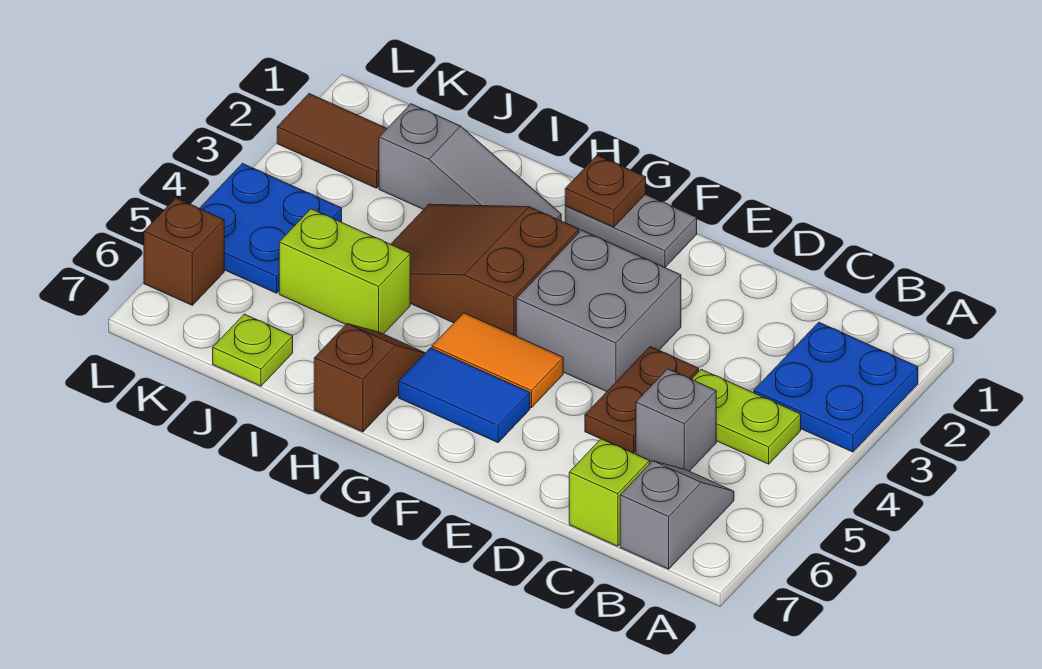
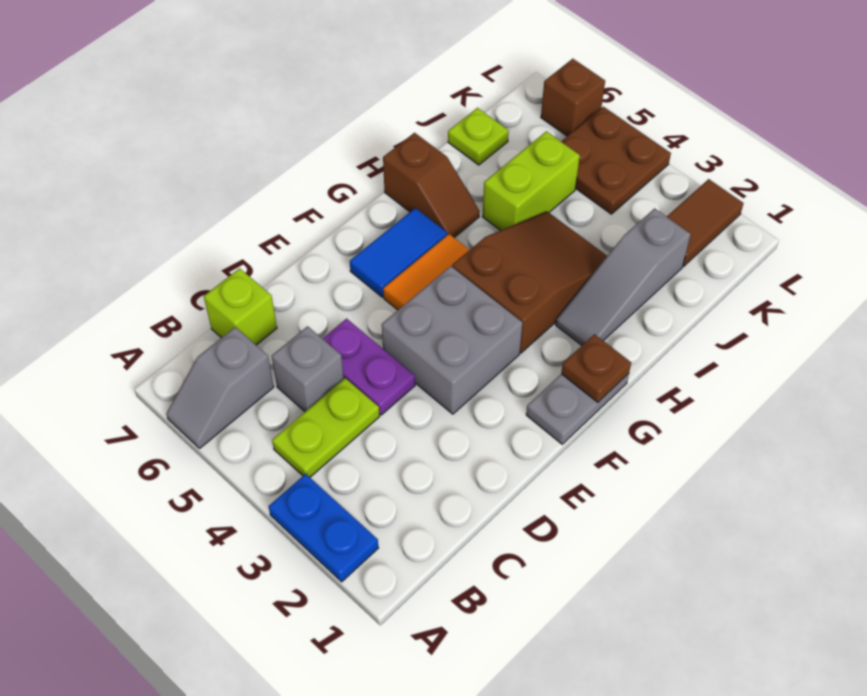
blue plate A2:B3 level 1 -> blue plate A2:A3 level 1
grey slope B6:B7 level 1 top 7 -> grey slope A6:B6 level 1 top B
brown plate D4:D5 level 1 -> purple plate D4:D5 level 1
blue plate K4:L5 level 1 -> brown plate K4:L5 level 1

